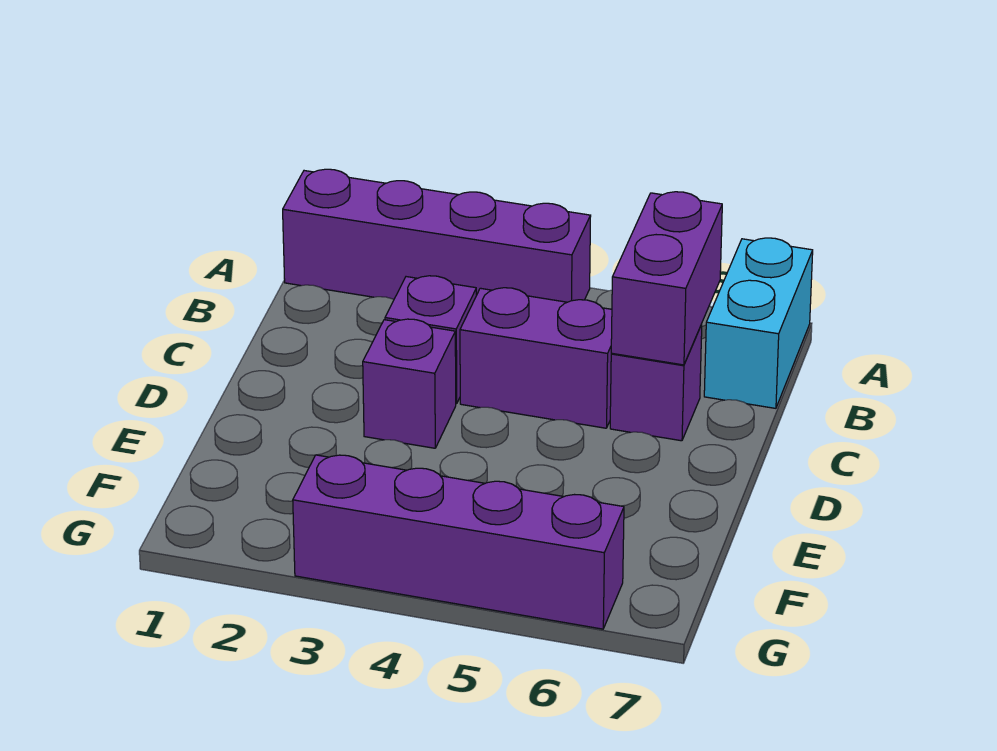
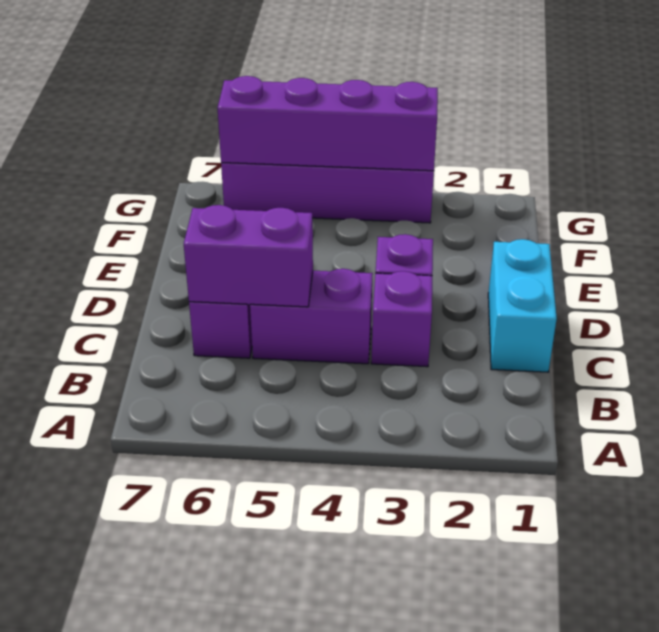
purple brick A1:A4 level 1 -> purple brick G3:G6 level 2
cyan brick A7:B7 level 1 -> cyan brick C1:D1 level 1
purple brick B6:C6 level 2 -> purple brick C5:C6 level 2

